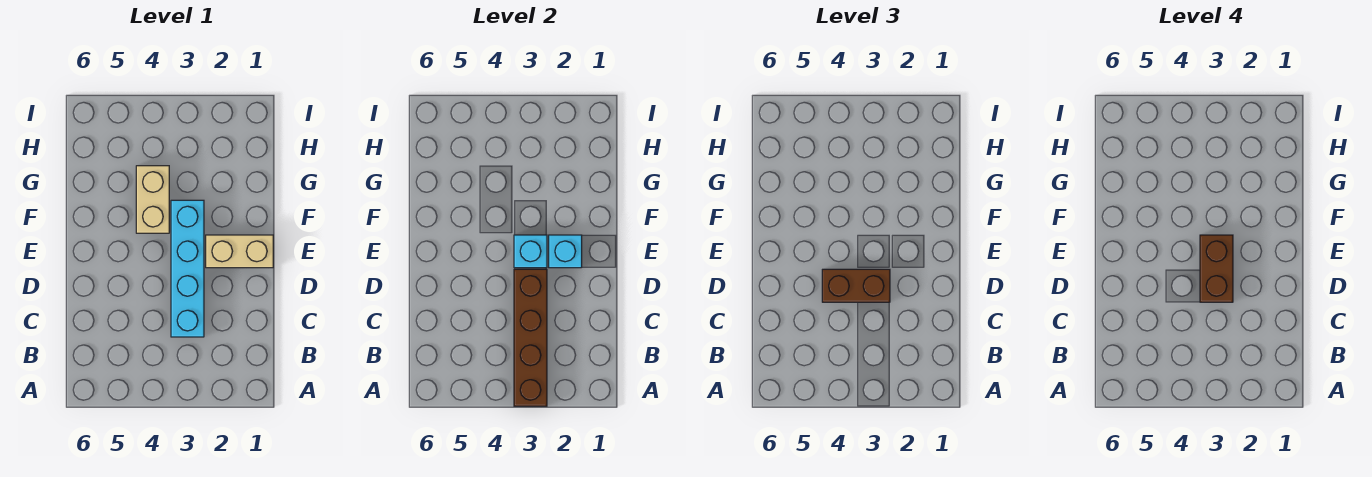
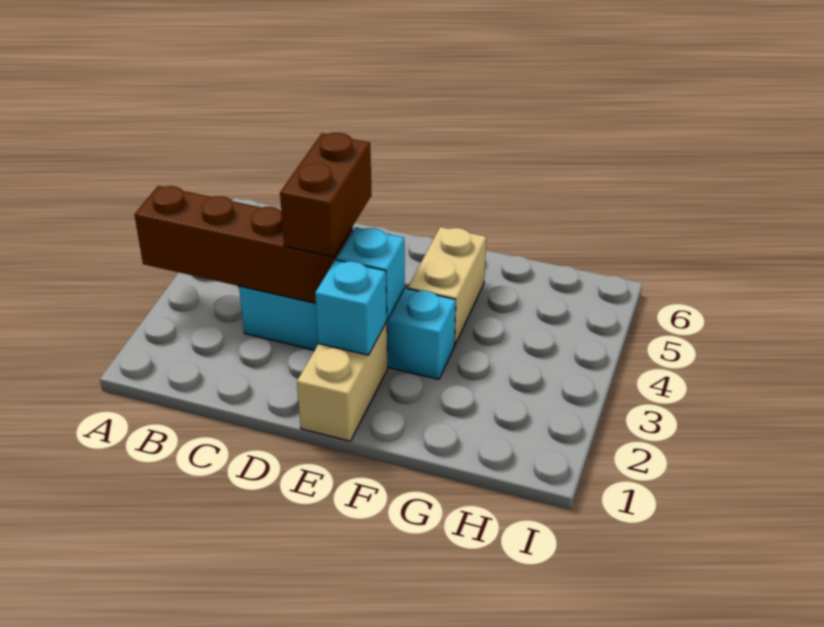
brown brick D3:E3 level 4 -> none
tan brick F4:G4 level 1 -> tan brick F4:F5 level 1

